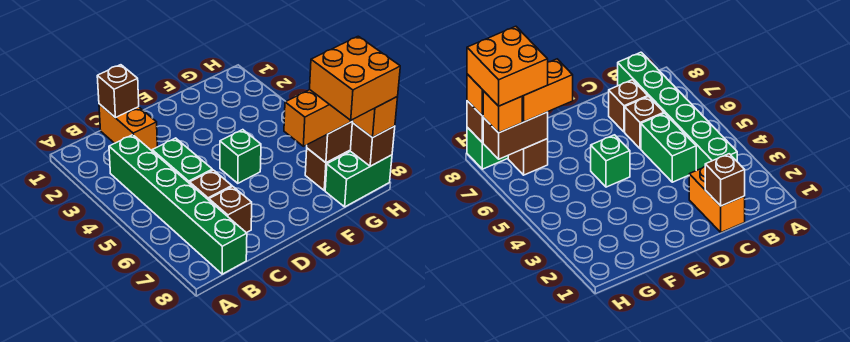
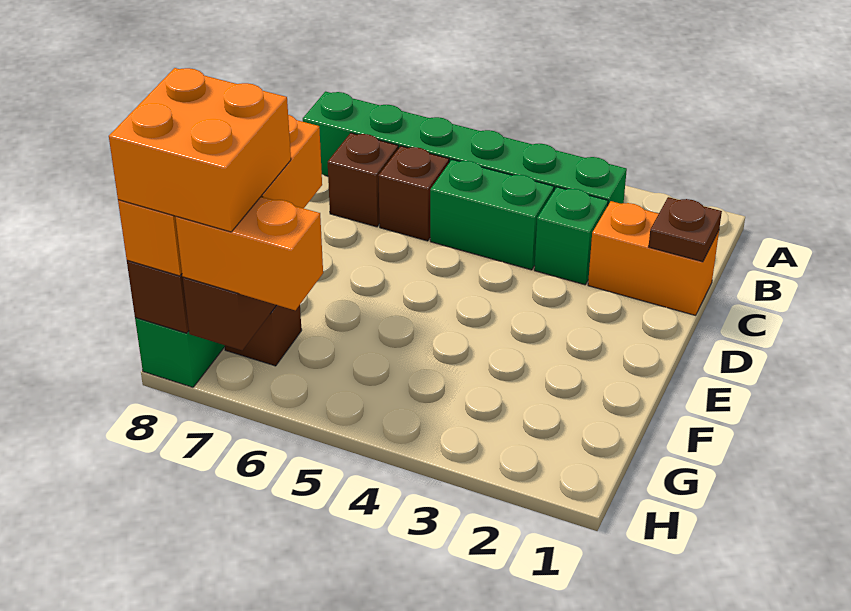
brown brick C1 level 2 -> brown plate C1 level 2
green brick E5 level 1 -> green brick C3 level 1
orange brick H7 level 3 -> orange brick H6:H7 level 3

